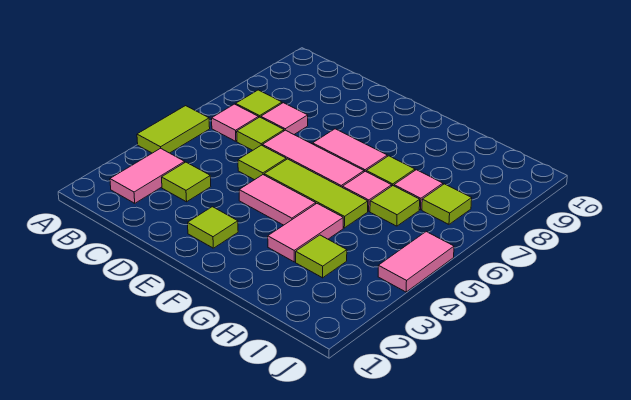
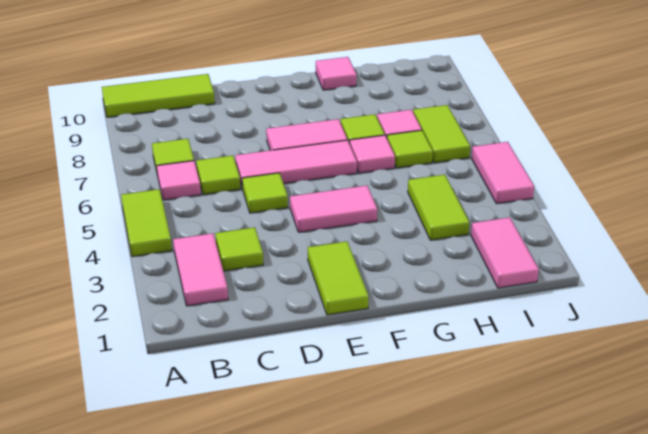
pink tile C7 level 1 -> pink tile G10 level 1
lime tile E2 level 1 -> lime tile E1:E2 level 1
lime tile E5:G5 level 1 -> lime tile A10:C10 level 1
pink tile G3:G4 level 1 -> pink tile I1:I2 level 1
lime tile H3 level 1 -> lime tile H3:H4 level 1
lime tile I7 level 1 -> lime tile I6:I7 level 1

